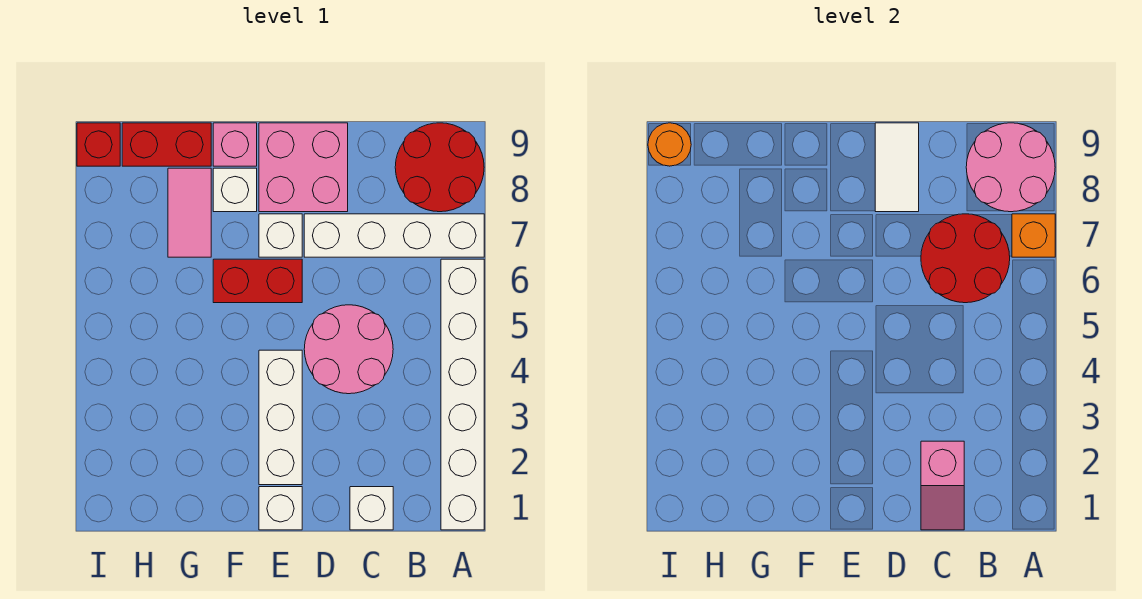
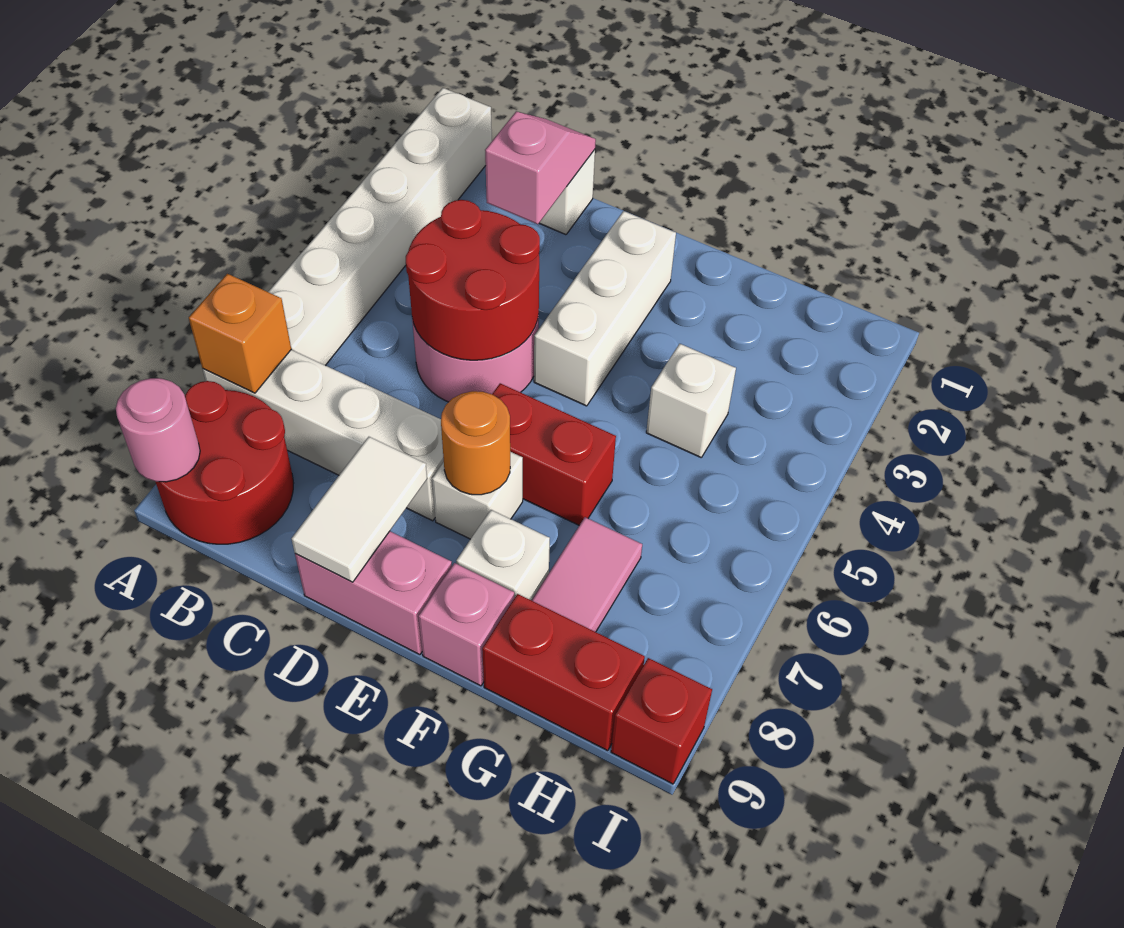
pink round brick A8:B9 level 2 -> pink round brick A9 level 2
red round brick B6:C7 level 2 -> red round brick C4:D5 level 2
pink brick D8:E9 level 1 -> pink brick D9:E9 level 1
white brick E1 level 1 -> white brick G4 level 1
orange round brick I9 level 2 -> orange round brick E7 level 2

